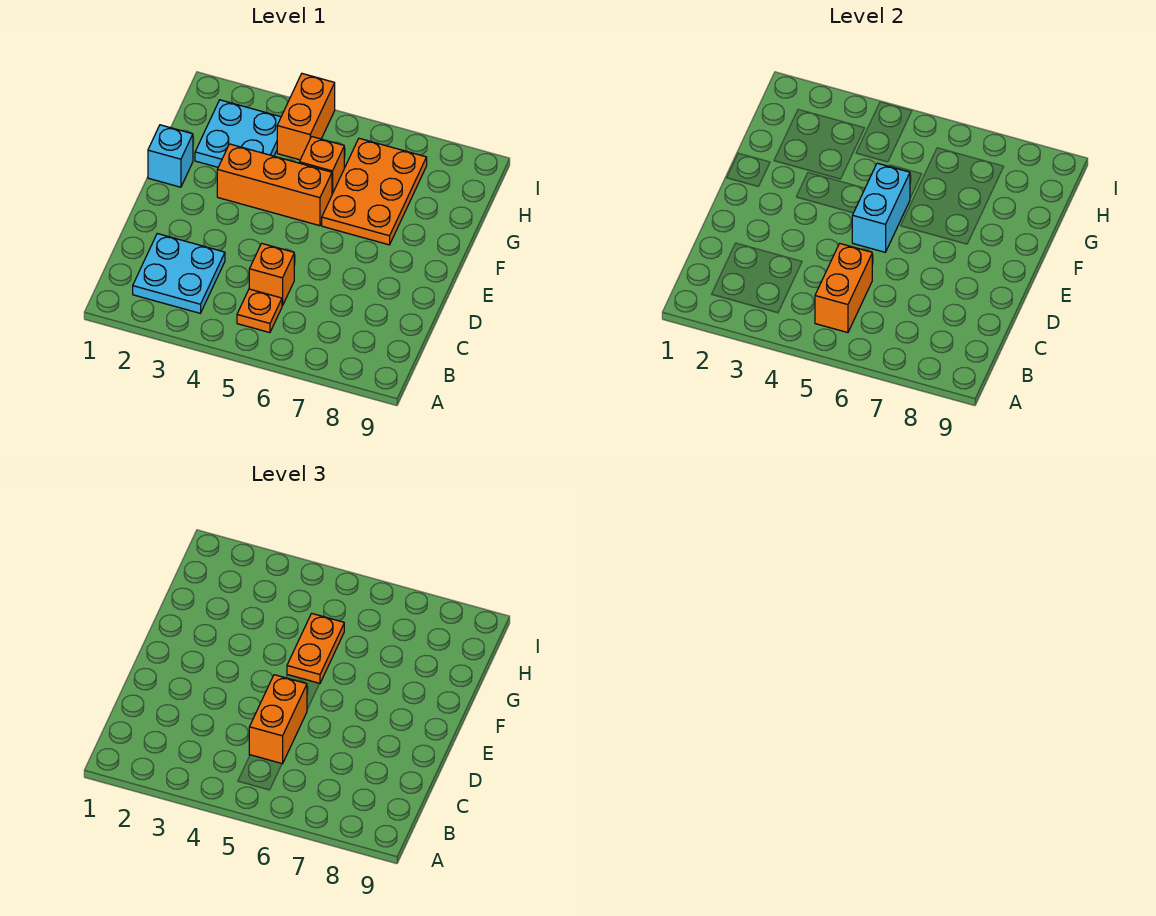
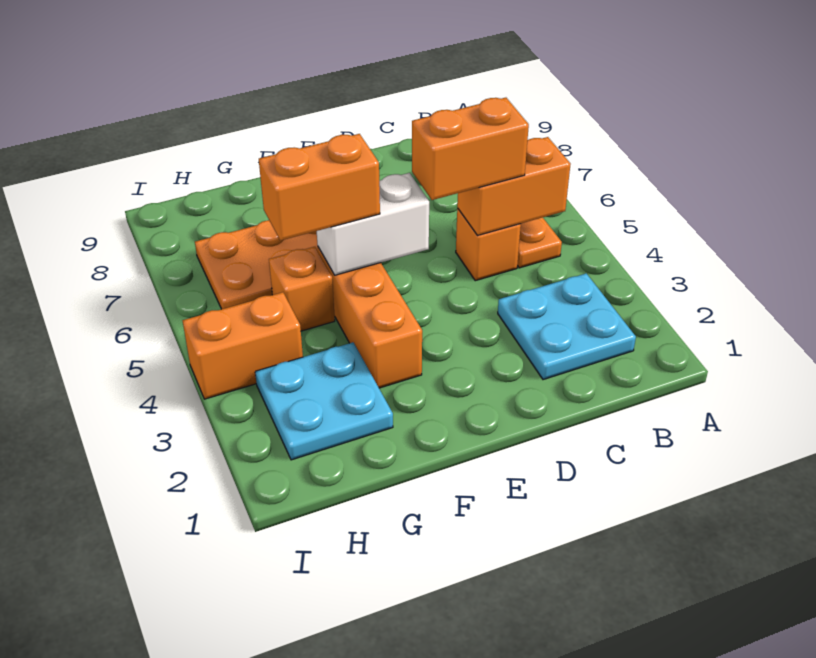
cyan brick E5:F5 level 2 -> white brick E5:F5 level 2
cyan brick F1 level 1 -> none
orange plate F5:G5 level 3 -> orange brick F5:G5 level 3

